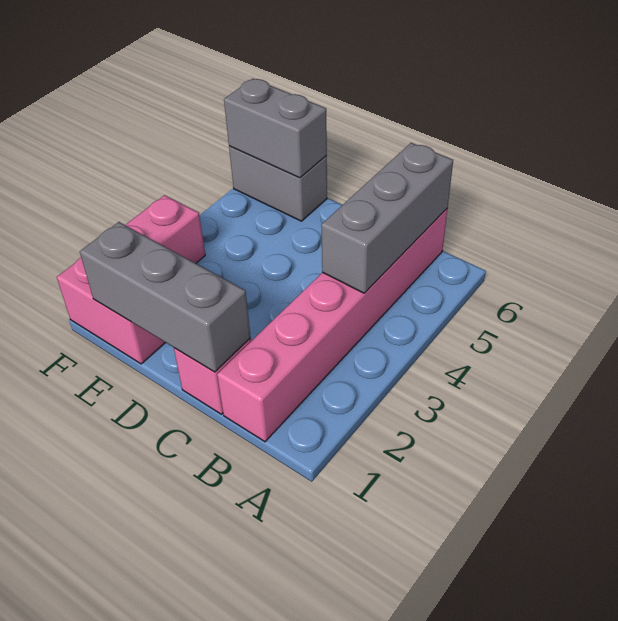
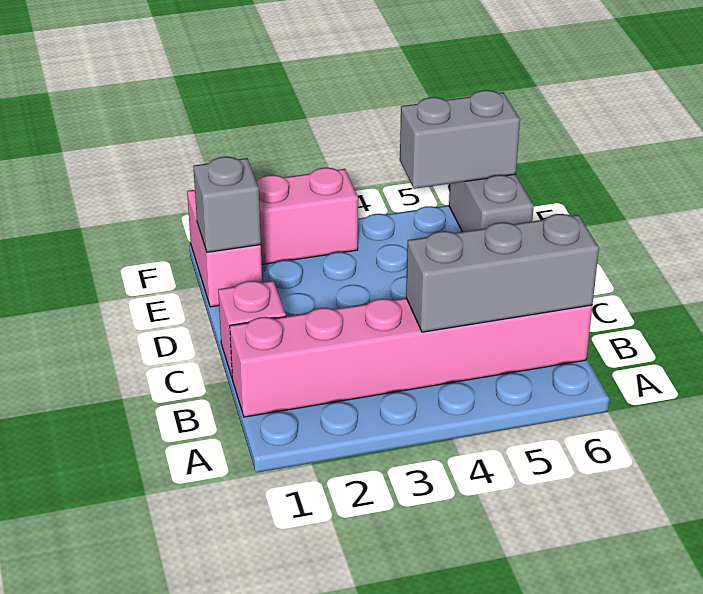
grey brick C1:E1 level 2 -> grey brick E1 level 2
grey brick E6:F6 level 2 -> grey brick F5:F6 level 2

